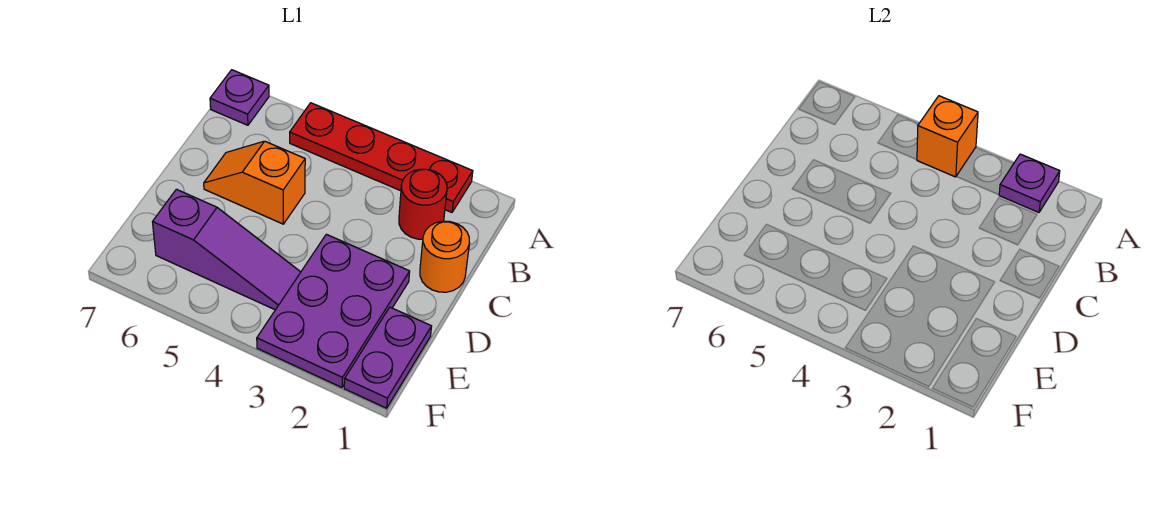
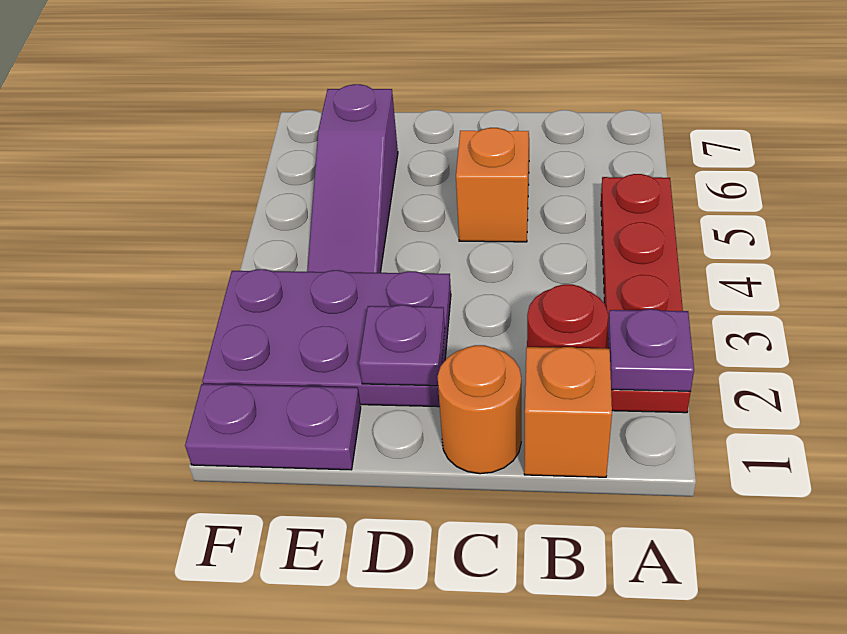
orange brick A4 level 2 -> orange brick B1 level 1
purple plate A7 level 1 -> purple plate D2 level 2

